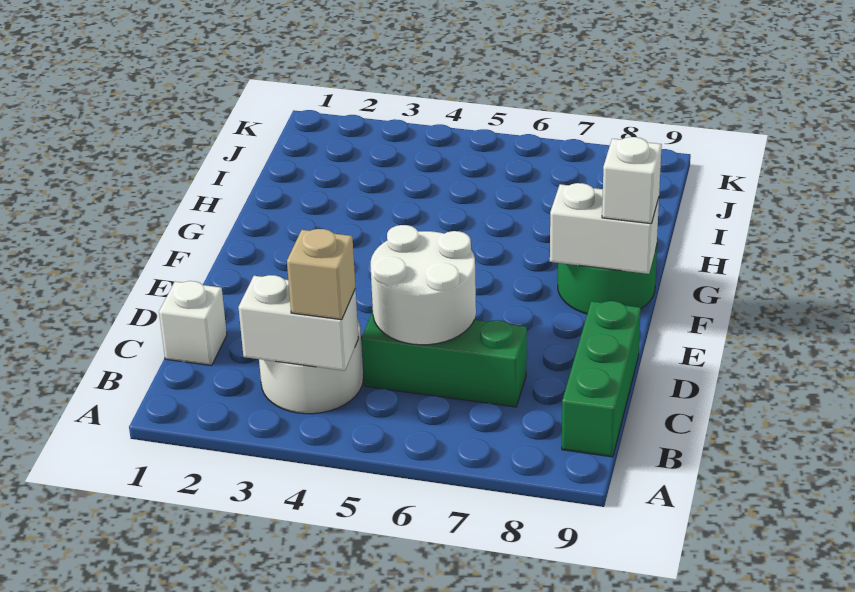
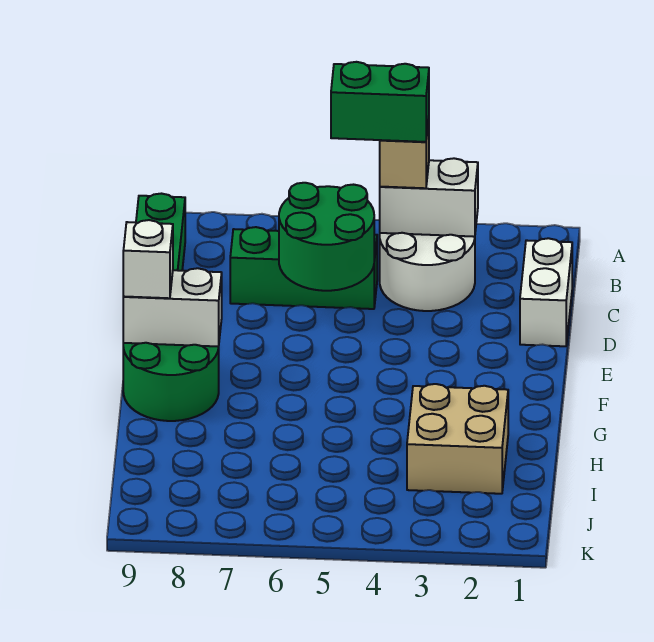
none -> green brick B4:B5 level 4
white brick C1 level 1 -> white brick C1:D1 level 1
white round brick C5:D6 level 2 -> green round brick C5:D6 level 2
none -> tan brick H2:I3 level 1

